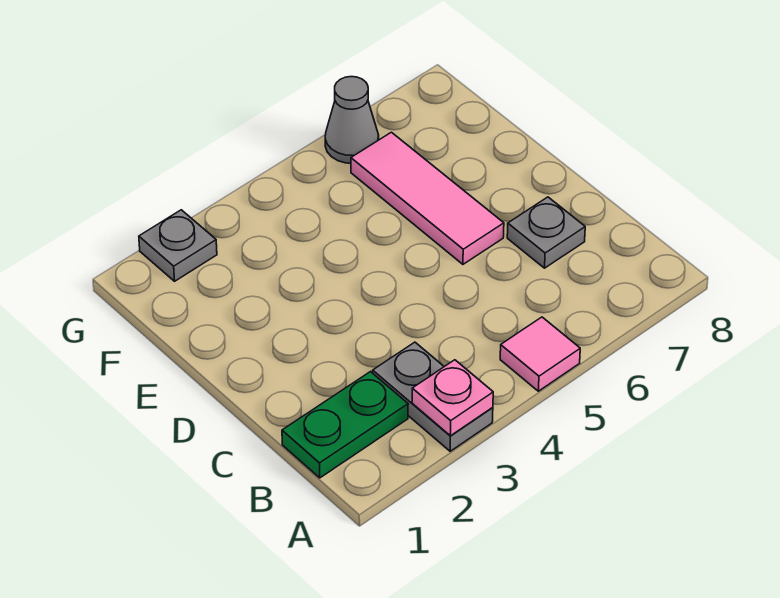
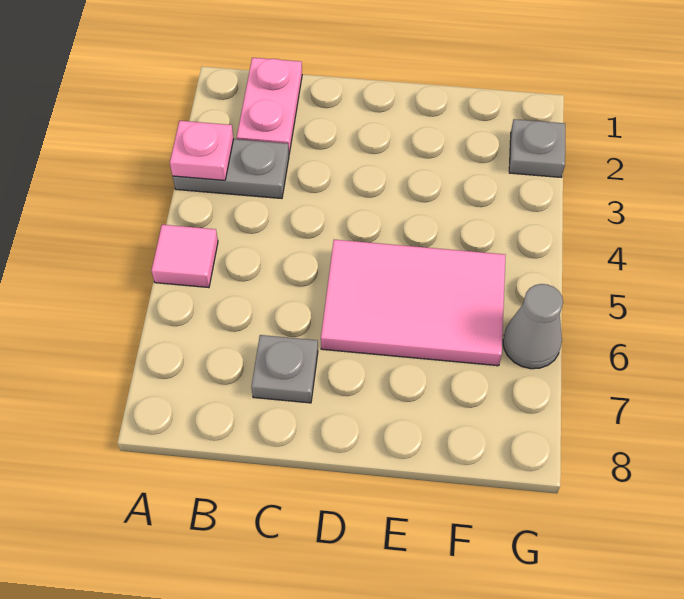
green plate B1:B2 level 1 -> pink plate B1:B2 level 1
pink tile D6:F6 level 1 -> pink tile D5:F6 level 1

